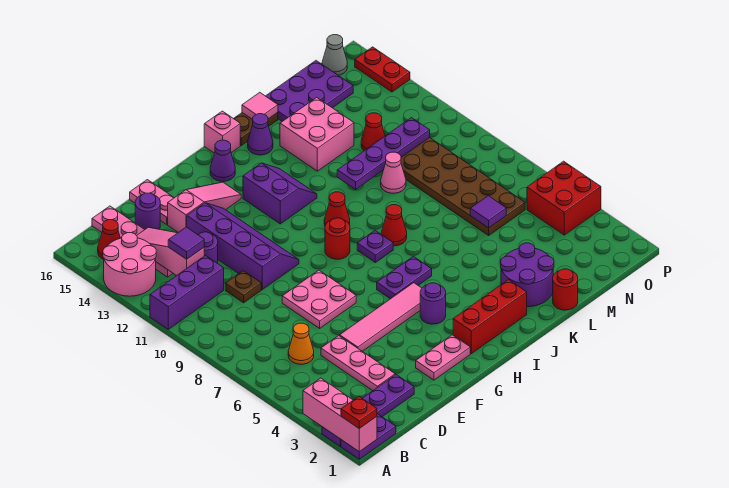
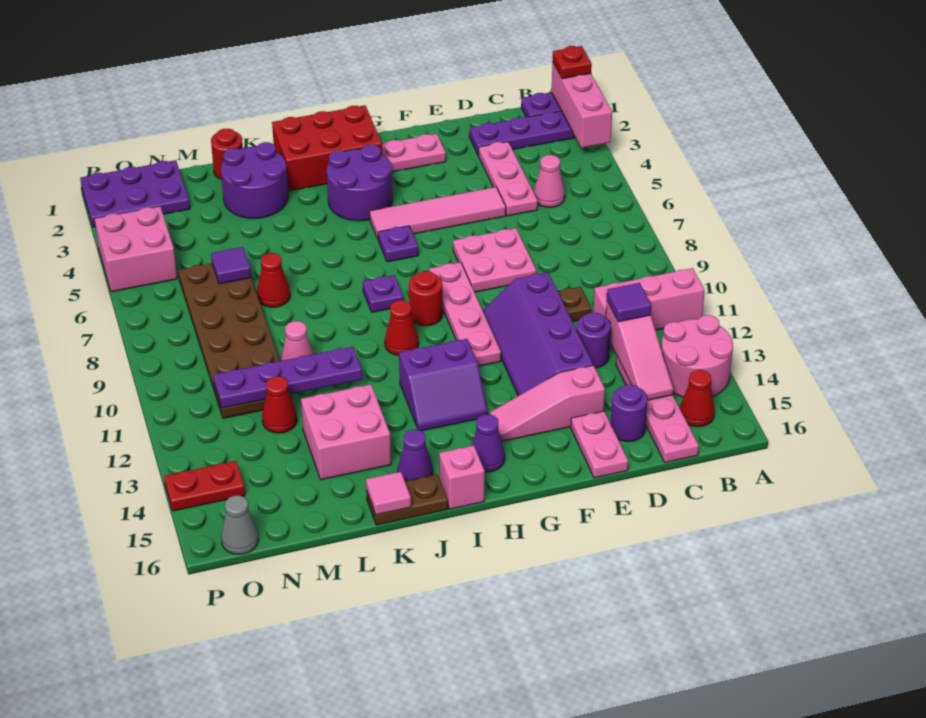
purple brick A11:C11 level 1 -> pink brick A11:C11 level 1
none -> pink cone C5 level 1
orange cone C6 level 1 -> none
none -> pink plate G8:G11 level 1
red brick H2:J2 level 1 -> red brick H1:J2 level 1
purple round brick H4 level 1 -> purple round brick H3:I4 level 1
purple plate H6:I6 level 1 -> purple plate H6 level 1
purple slope H12:I13 level 1 top H -> purple slope H12:I13 level 1 top 12
red cone J8 level 1 -> red cone L7 level 1
purple plate L15:N16 level 1 -> purple plate N1:P2 level 1
red brick O4:P5 level 1 -> pink brick O4:P5 level 1
red plate P14:P15 level 1 -> red plate O14:P14 level 1

